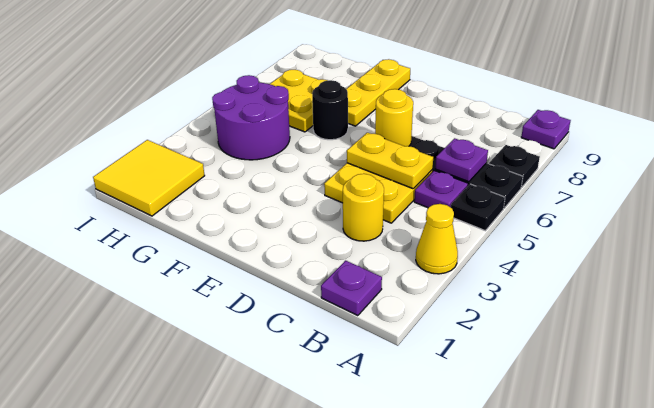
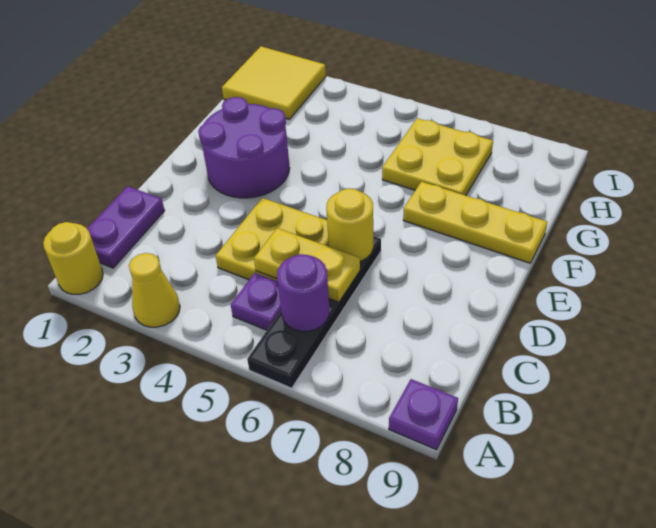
black plate A5 level 1 -> none
black plate A7 level 1 -> none
purple plate B1 level 1 -> purple plate B1:C1 level 1
purple plate B6 level 2 -> purple round brick B6 level 2
yellow round brick C3 level 1 -> yellow round brick A1 level 1
yellow plate C5:D5 level 2 -> yellow plate C5:C6 level 2
black round brick F6 level 1 -> none
purple round brick G4:H5 level 1 -> purple round brick E2:F3 level 1

